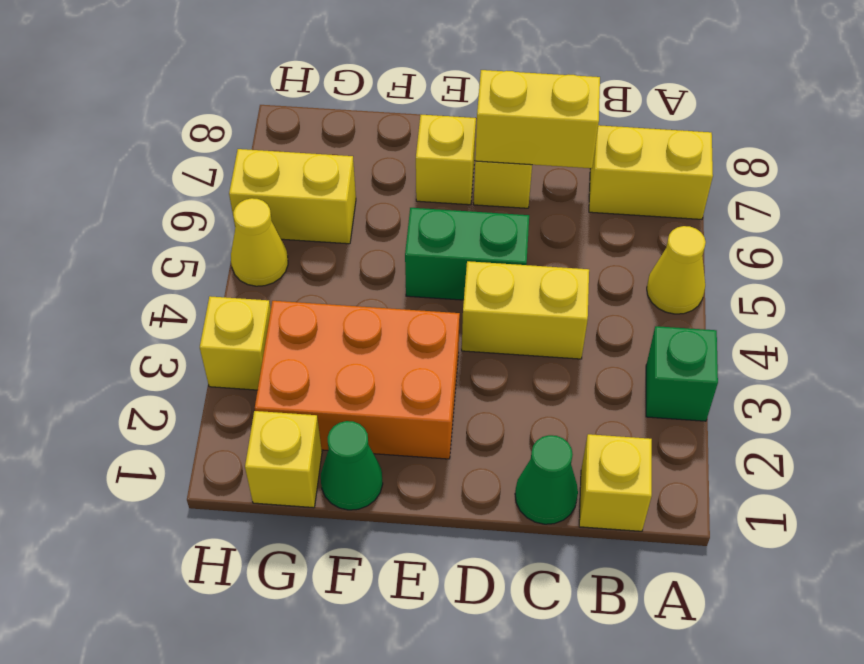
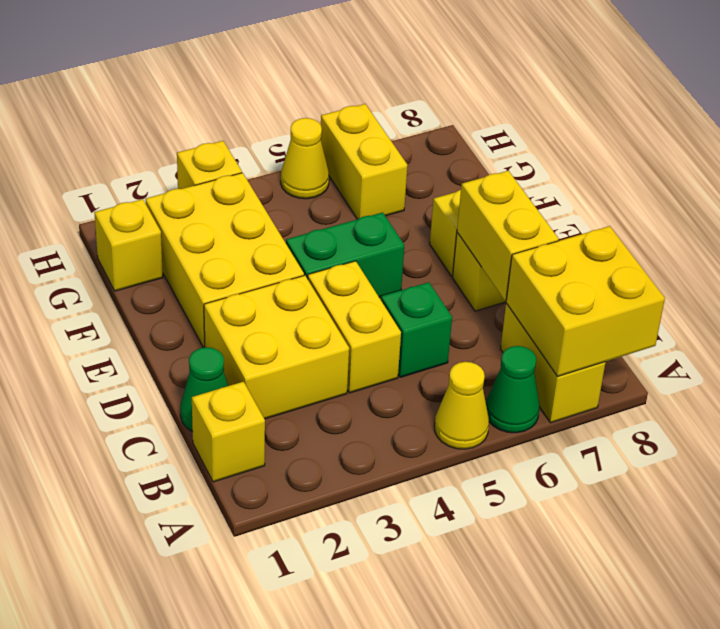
green brick A3 level 1 -> green brick C5 level 1
none -> yellow brick A7:B8 level 2
none -> yellow brick C2:D3 level 1
green brick D5:E5 level 1 -> green brick E4:E5 level 1
orange brick E2:G3 level 1 -> yellow brick E2:G3 level 1
green cone F1 level 1 -> green cone A6 level 1

